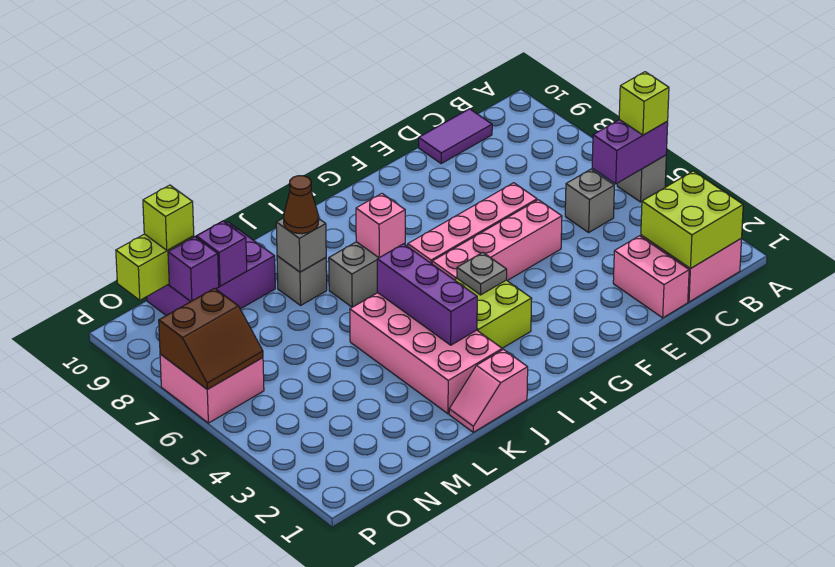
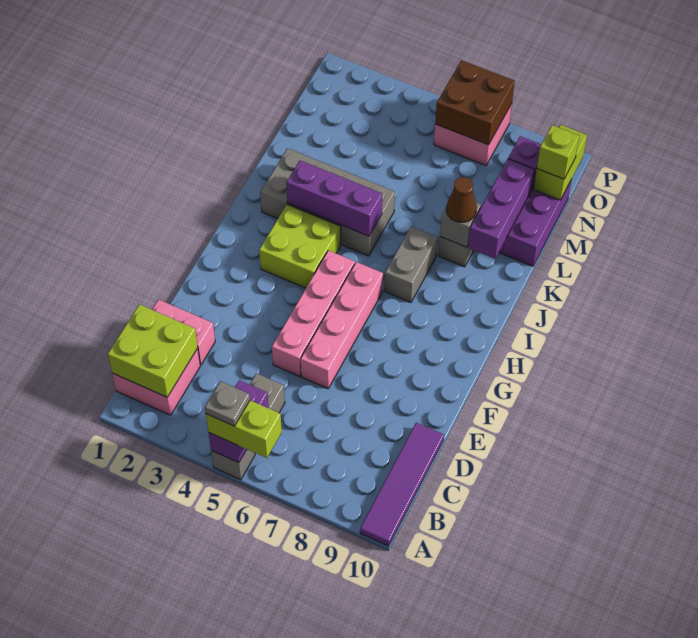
lime brick A5 level 3 -> lime brick A5:A6 level 3
purple tile C10:D10 level 1 -> purple tile A10:D10 level 1
grey plate H4 level 2 -> grey plate A5 level 4
pink brick I7 level 2 -> none
pink slope J1:K1 level 1 top J -> none
pink brick J2:K5 level 1 -> grey brick J2:K5 level 1
purple brick M9 level 2 -> purple brick K9:M9 level 2
brown slope O6:P7 level 2 top 7 -> brown brick O6:P7 level 2

